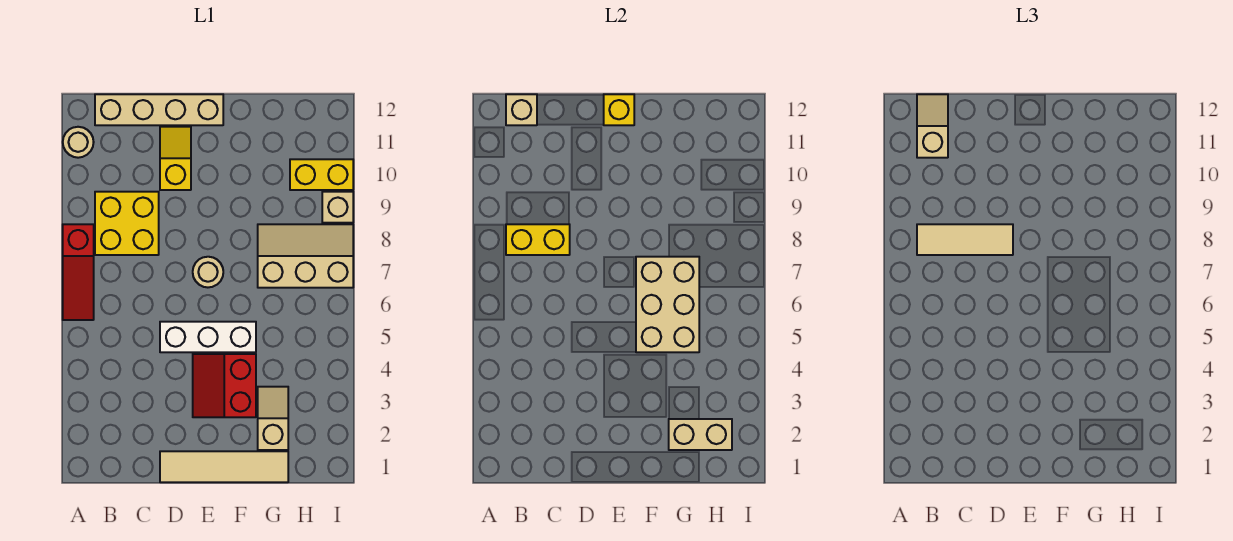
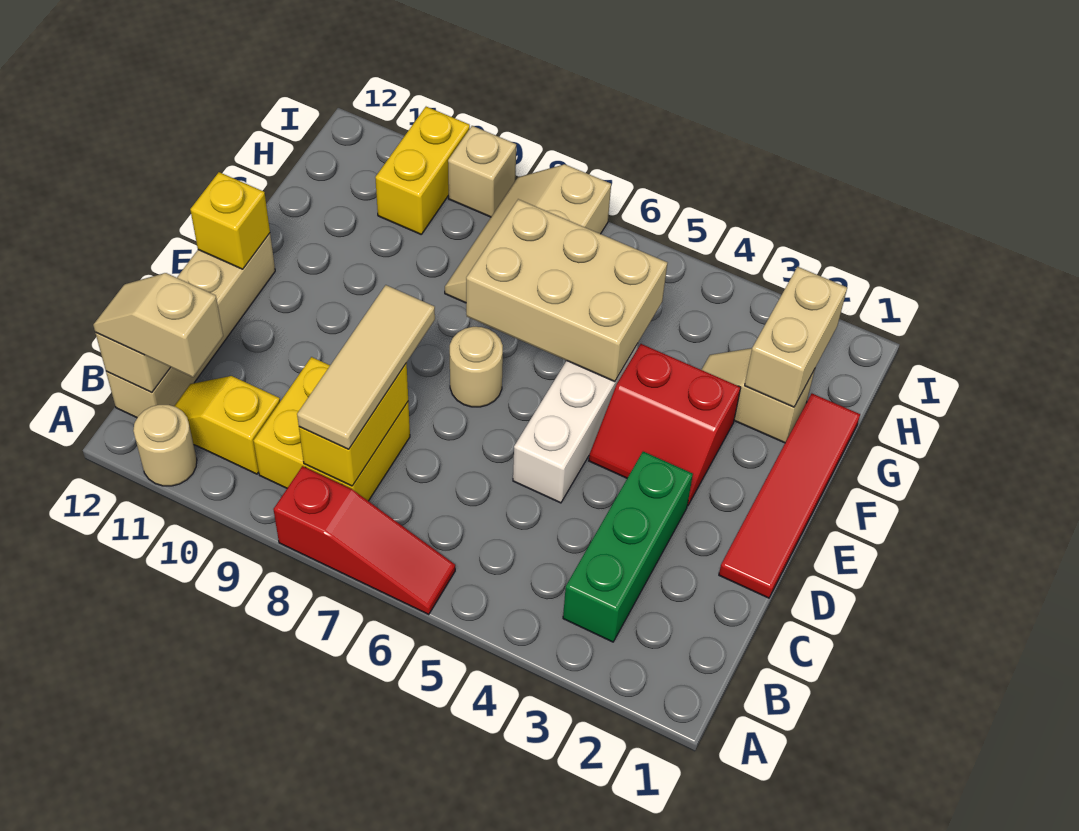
none -> green brick B3:D3 level 1
tan tile D1:G1 level 1 -> red tile D1:G1 level 1
yellow slope D10:D11 level 1 top 10 -> yellow slope B10:B11 level 1 top 10

